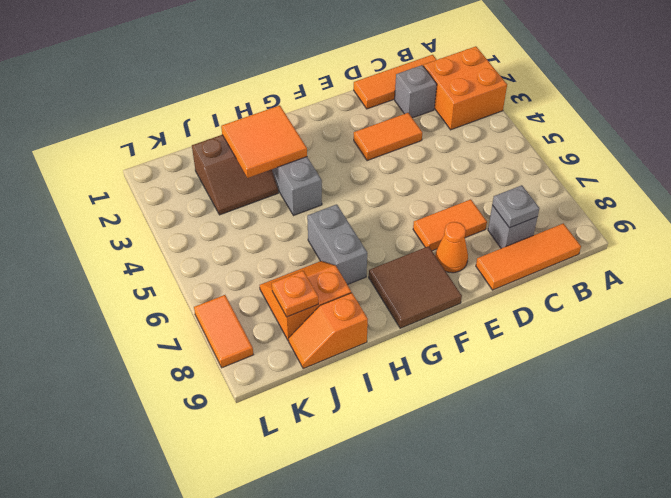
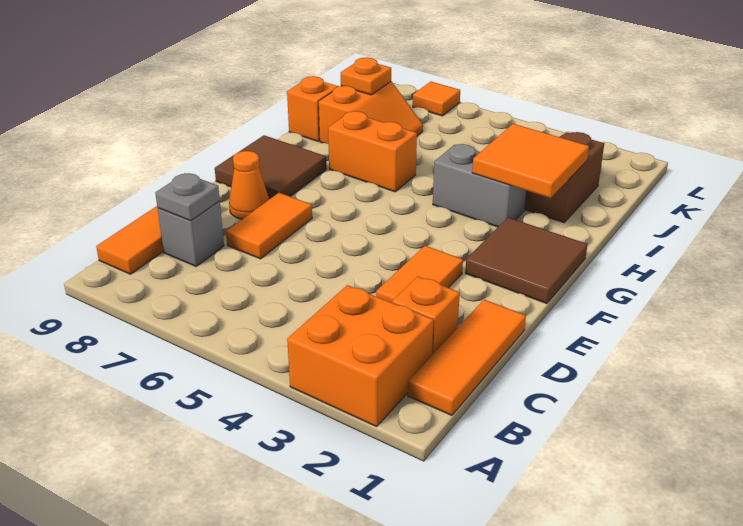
grey brick C2 level 1 -> orange brick C2 level 1
none -> brown tile F1:G2 level 1
grey brick H6:H7 level 1 -> orange brick H6:H7 level 1
orange tile L7:L8 level 1 -> orange tile L7 level 1

